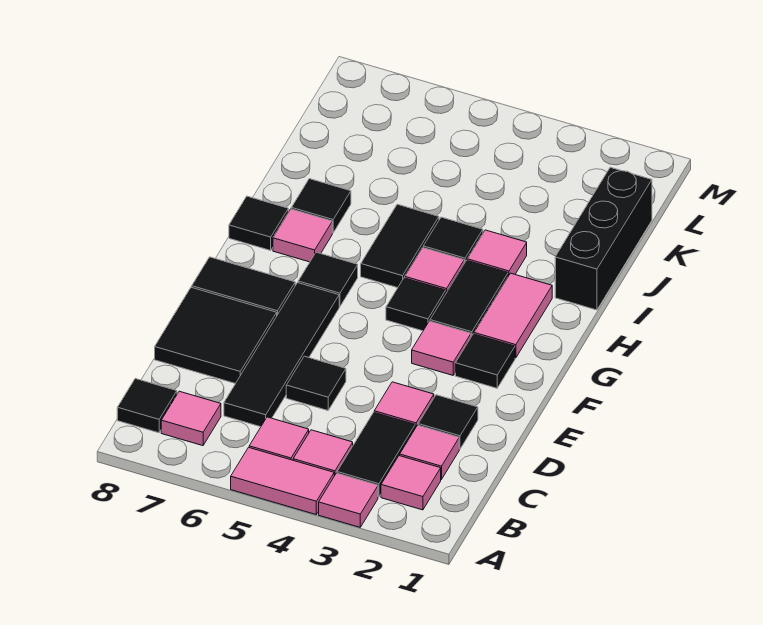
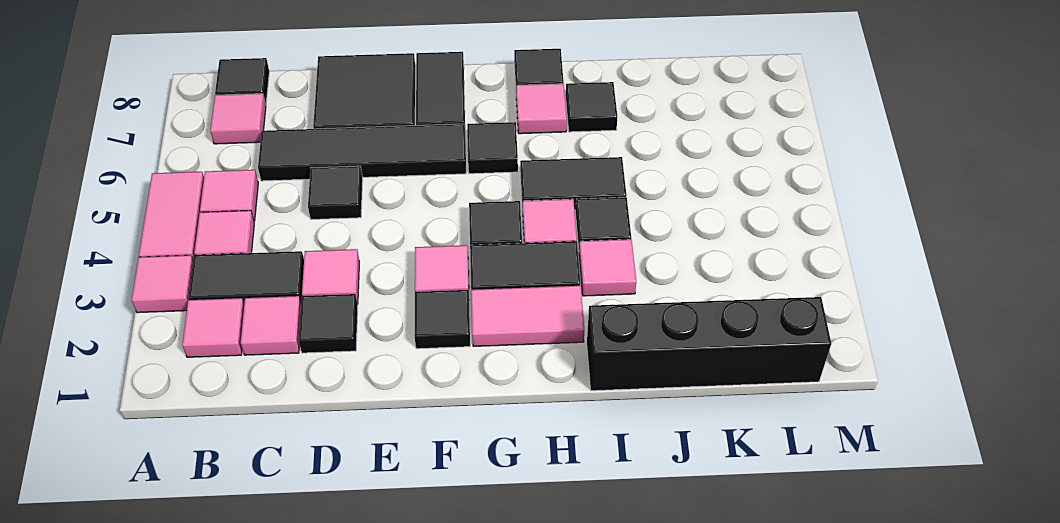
black brick I1:K1 level 1 -> black brick I1:L1 level 1

